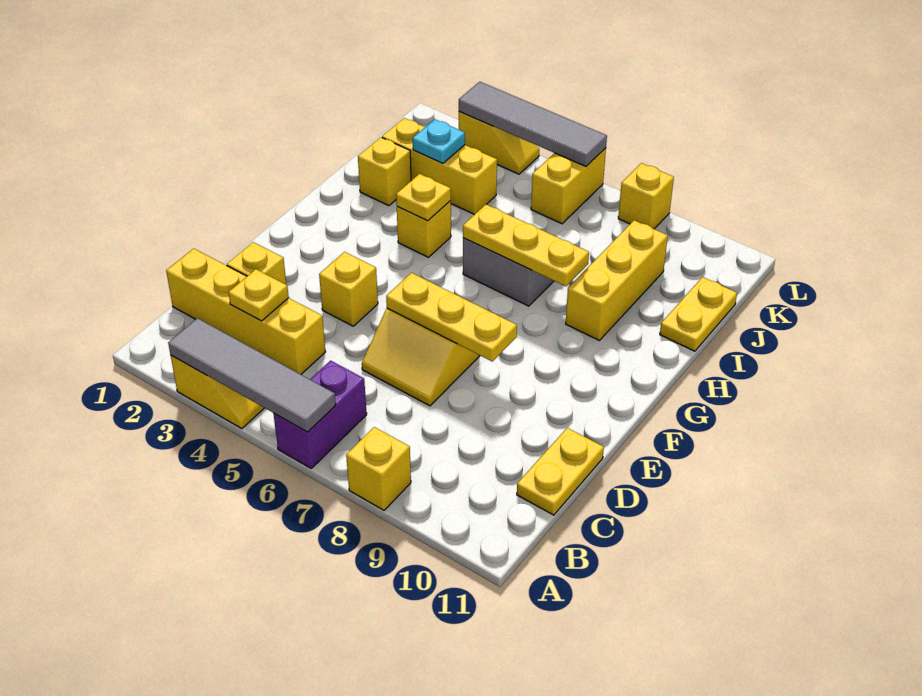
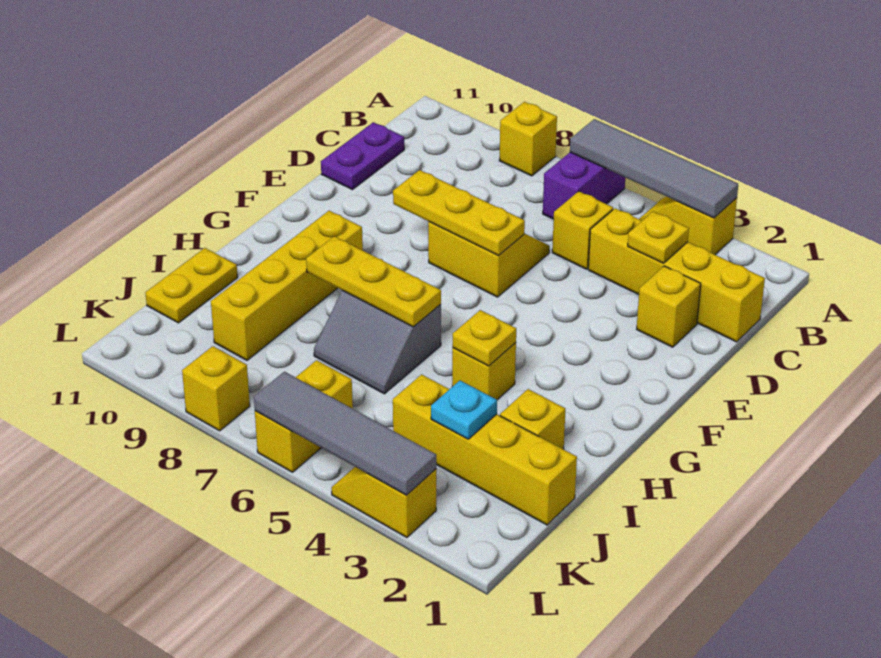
yellow plate C11:D11 level 1 -> purple plate C11:D11 level 1
yellow brick E4 level 1 -> yellow brick C5 level 1
yellow brick H9:J9 level 1 -> yellow brick G9:J9 level 1
yellow brick J2:J4 level 1 -> yellow brick J1:J4 level 1

